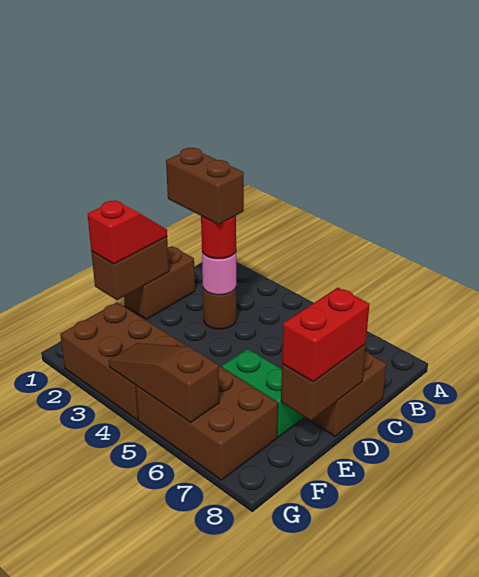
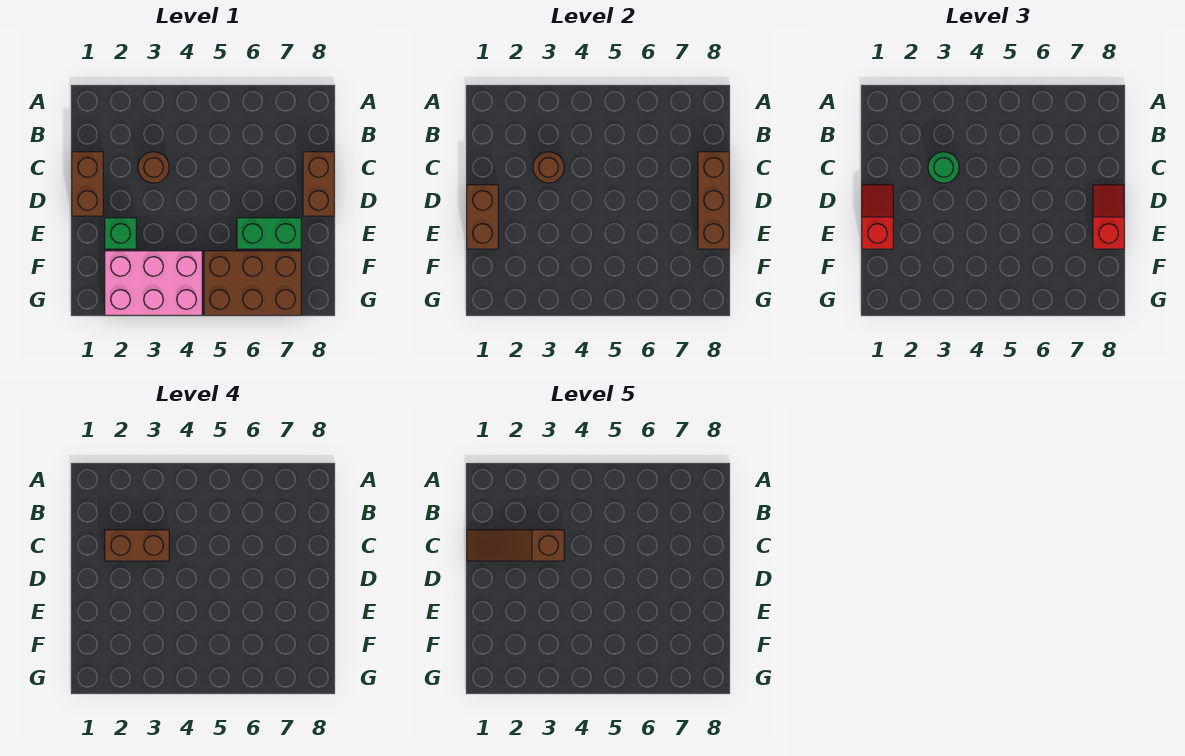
pink round brick C3 level 2 -> brown round brick C3 level 2
red round brick C3 level 3 -> green round brick C3 level 3
brown brick D8:E8 level 2 -> brown brick C8:E8 level 2
red brick D8:E8 level 3 -> red slope D8:E8 level 3 top E
none -> green brick E2 level 1
brown brick F2:G4 level 1 -> pink brick F2:G4 level 1
brown slope G4:G6 level 2 top 6 -> brown slope C1:C3 level 5 top 3

